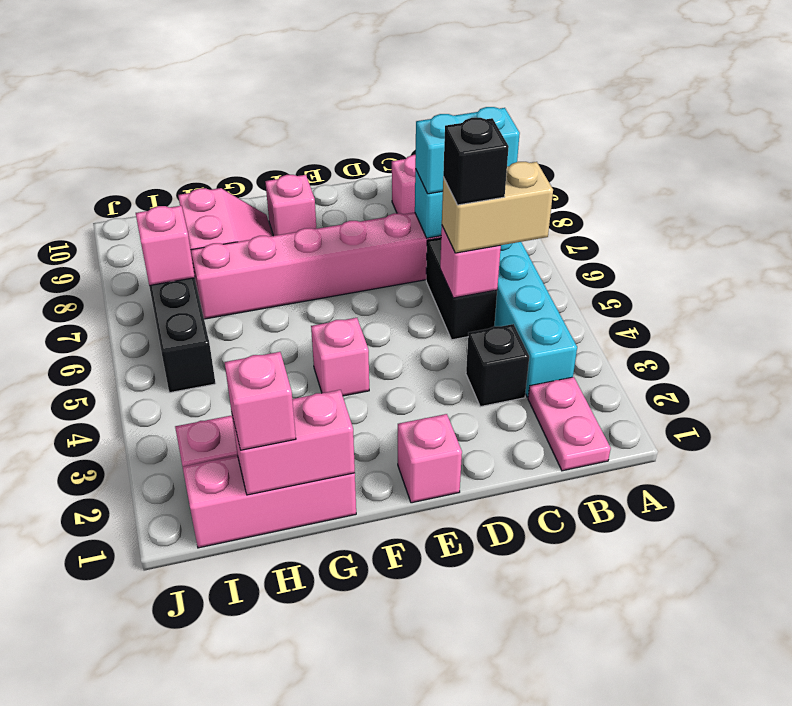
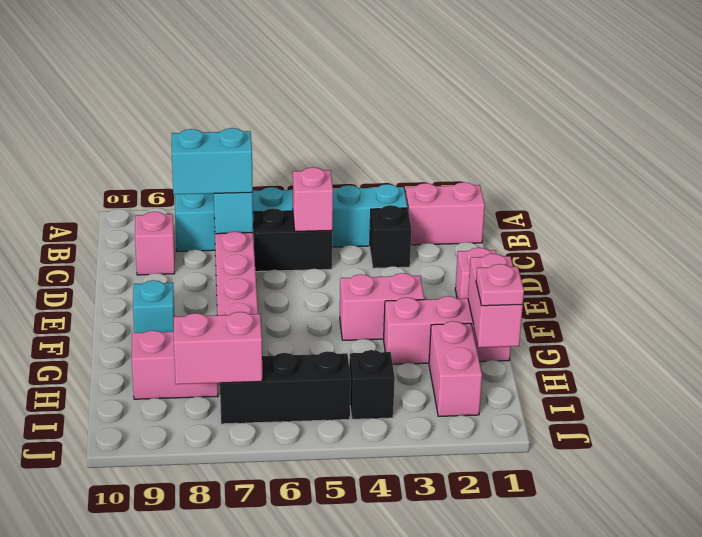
pink plate B1:B2 level 1 -> pink brick B1:B2 level 1
tan brick B5:C5 level 3 -> none
cyan brick B7:C7 level 3 -> cyan brick C7:C8 level 3
black brick C5 level 4 -> black brick I4 level 1
pink brick F4 level 1 -> pink brick F3:F4 level 1
pink brick F9 level 1 -> cyan brick F9 level 1
pink brick G1:I1 level 1 -> pink brick G1:G3 level 1
pink brick H1 level 3 -> pink plate H1 level 3
pink brick I7 level 2 -> pink brick I7:I8 level 2

